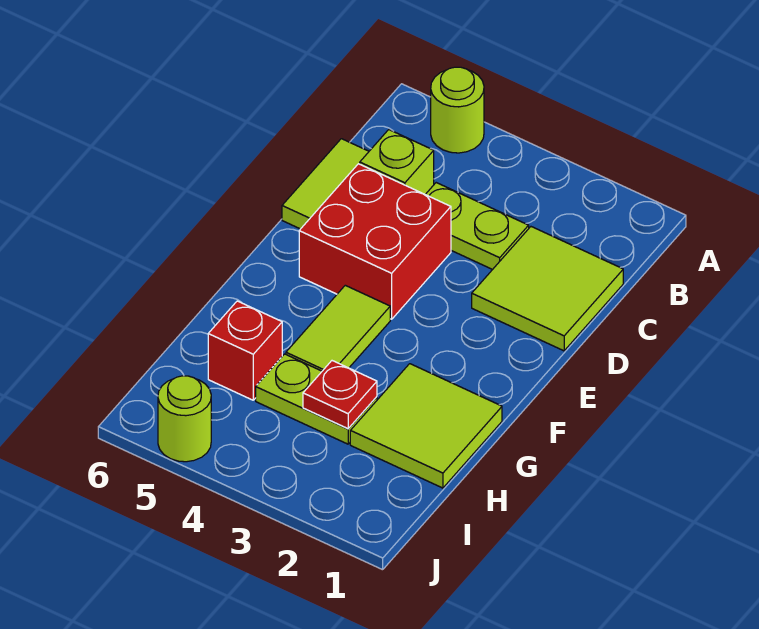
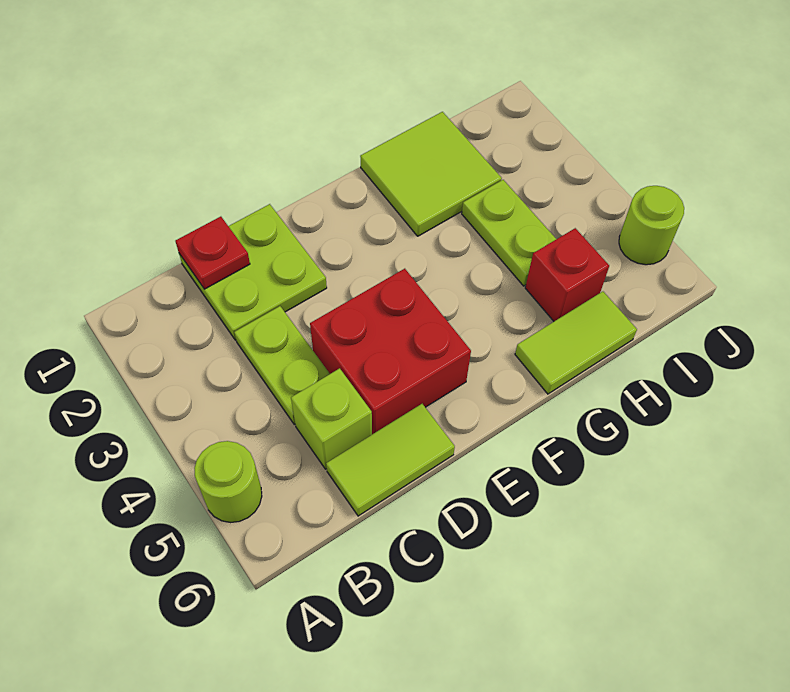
lime tile C1:D2 level 1 -> lime plate C1:D2 level 1
lime tile F4:G4 level 1 -> lime tile G6:H6 level 1
red plate H3 level 2 -> red plate C1 level 2

